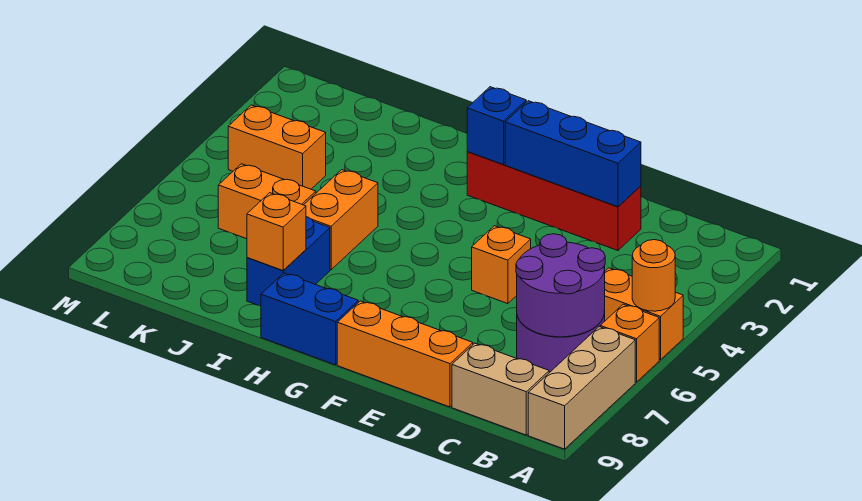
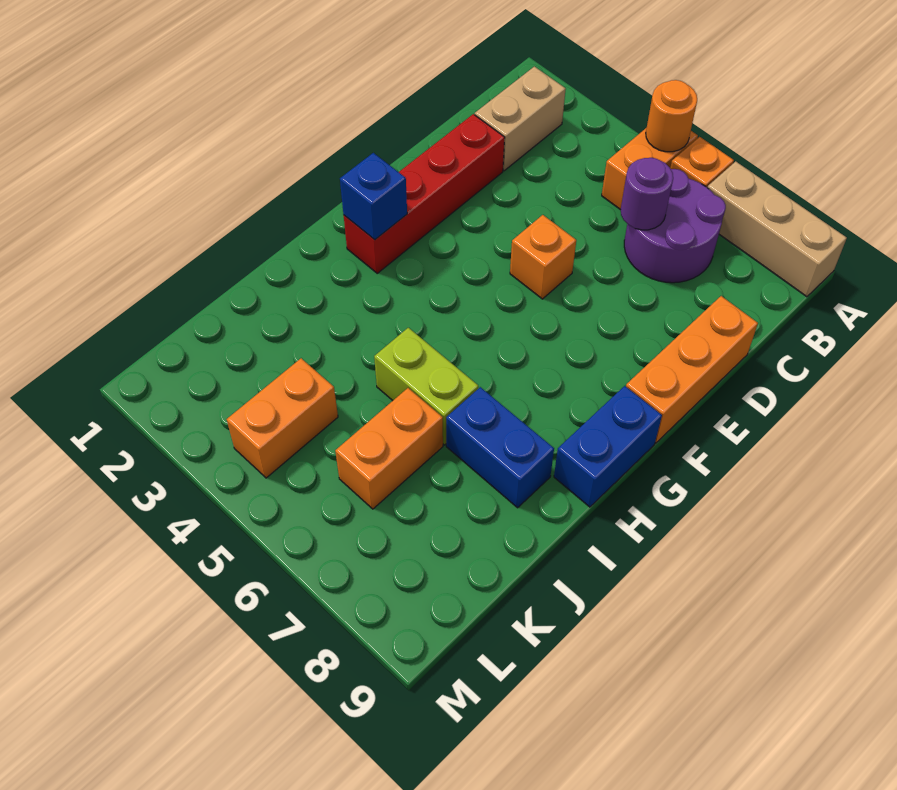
purple round brick B6:C7 level 2 -> purple round brick C6 level 2
tan brick B9:C9 level 1 -> tan brick B2:C2 level 1
blue brick D2:F2 level 2 -> none
orange brick I5:I6 level 1 -> lime brick I5:I6 level 1
orange brick I8 level 2 -> none

